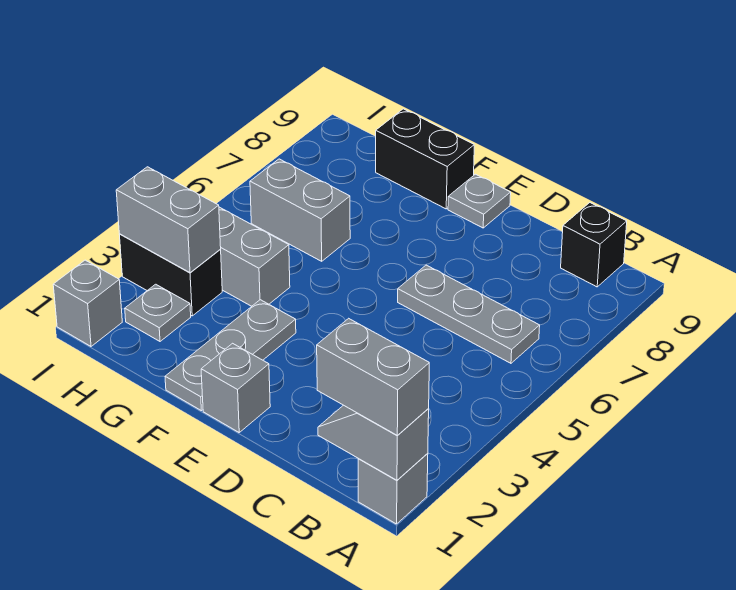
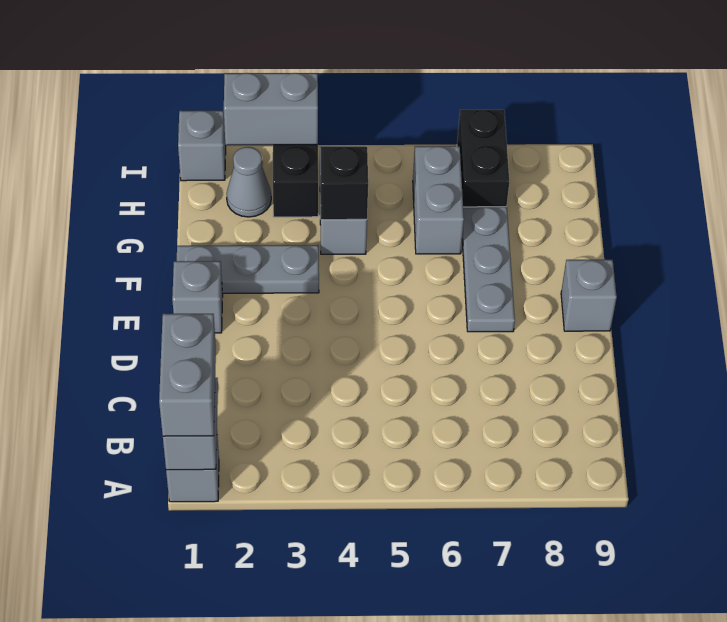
grey plate B6:D6 level 1 -> grey plate E7:G7 level 1
black brick B9 level 1 -> black brick G4 level 2
grey plate E9 level 1 -> grey brick E9 level 1
black brick F9:G9 level 1 -> black brick H7:I7 level 1
grey plate H2 level 1 -> grey cone H2 level 1
grey brick H3:I3 level 2 -> grey brick I2:I3 level 2

